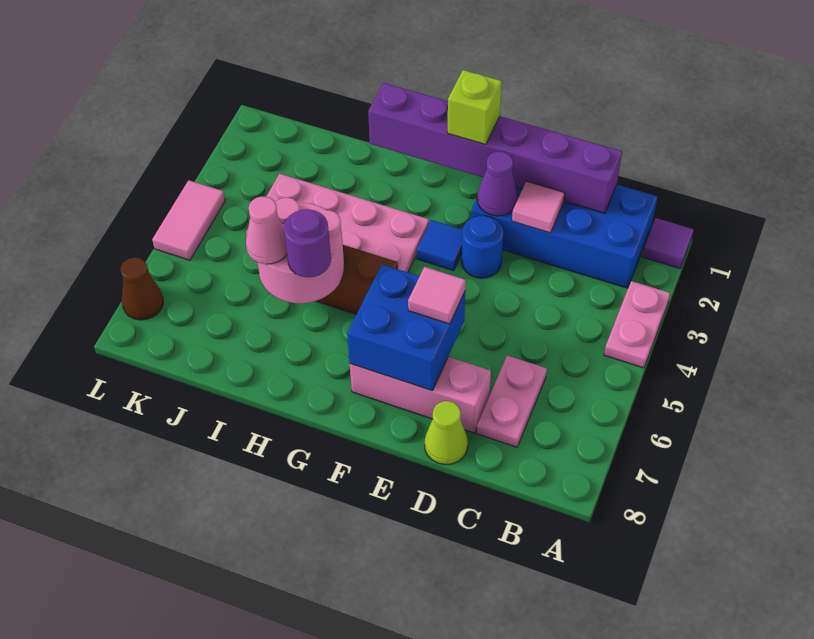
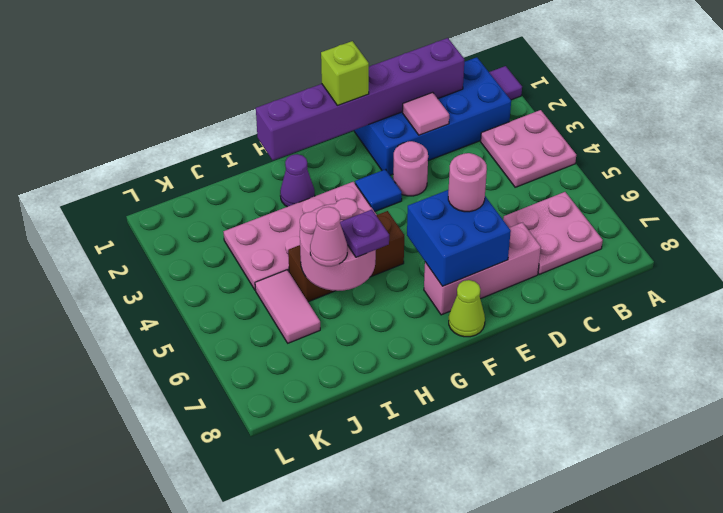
pink plate A3:A4 level 1 -> pink plate A3:B4 level 1
pink plate C6:C7 level 1 -> pink plate B6:C7 level 1
lime cone D8 level 1 -> lime cone F8 level 1
purple cone E2 level 2 -> purple cone H2 level 1
blue round brick E3 level 1 -> pink round brick E3 level 1
pink tile E6 level 3 -> pink round brick E6 level 3
purple round brick H6 level 3 -> purple plate H6 level 3
pink tile L4:L5 level 1 -> pink tile J5:J6 level 1
brown cone L7 level 1 -> none

